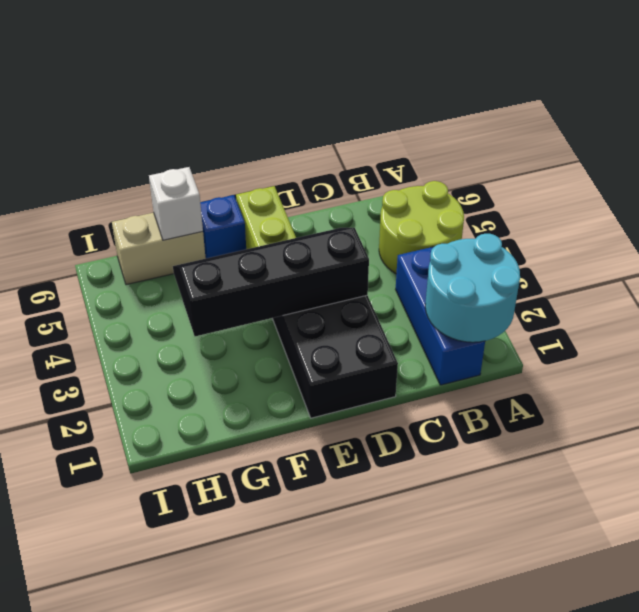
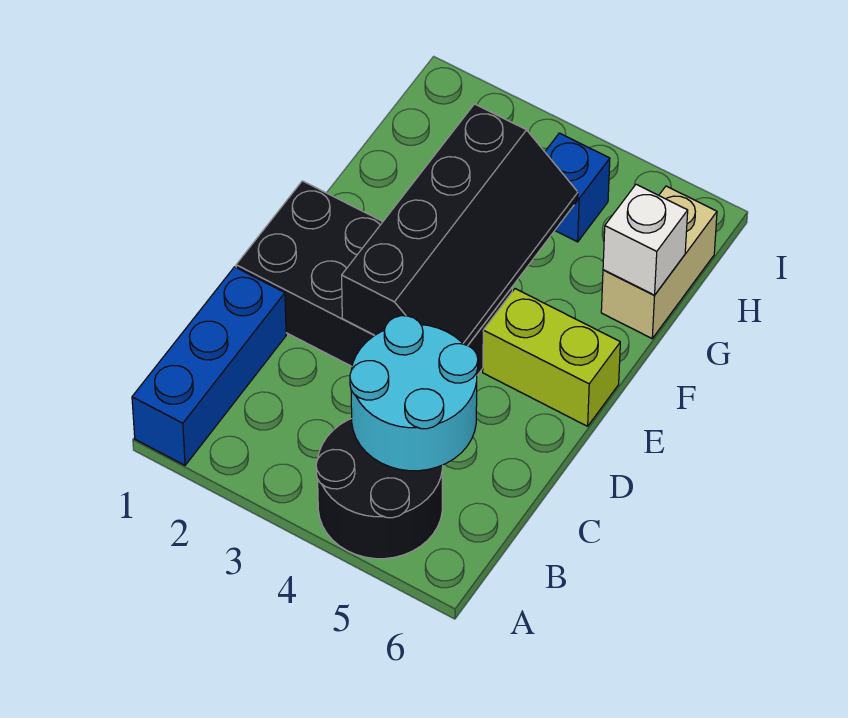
cyan round brick A1:B2 level 2 -> cyan round brick B4:C5 level 2
lime round brick A4:B5 level 1 -> black round brick A4:B5 level 1
blue brick B1:B3 level 1 -> blue brick A1:C1 level 1
blue brick F6 level 1 -> blue brick H4 level 1

